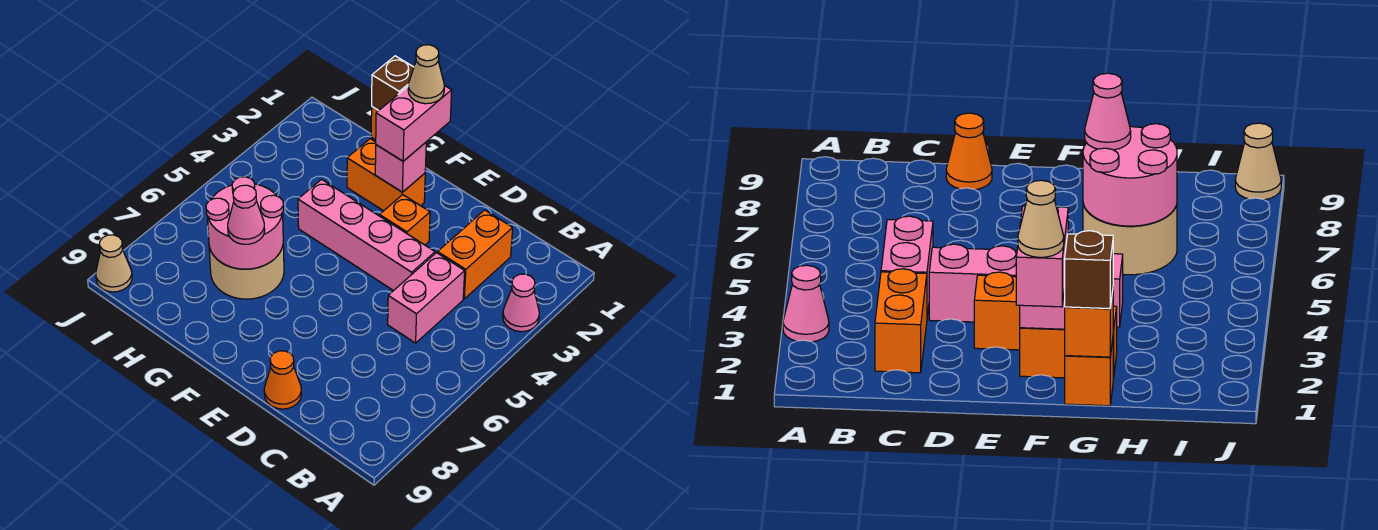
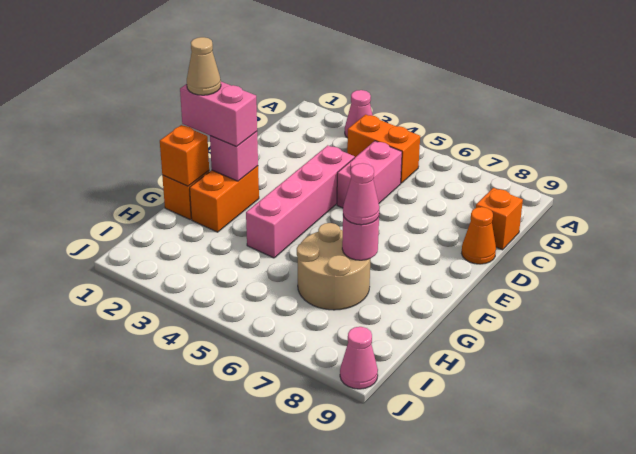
orange brick C2:C3 level 1 -> orange brick B4:B5 level 1
pink brick C4:C5 level 1 -> pink brick C5:D5 level 1
orange brick E3 level 1 -> orange brick C9 level 1
brown brick G1 level 3 -> none
pink round brick G6:H7 level 2 -> pink round brick G7 level 2
tan cone J9 level 1 -> pink cone J9 level 1

